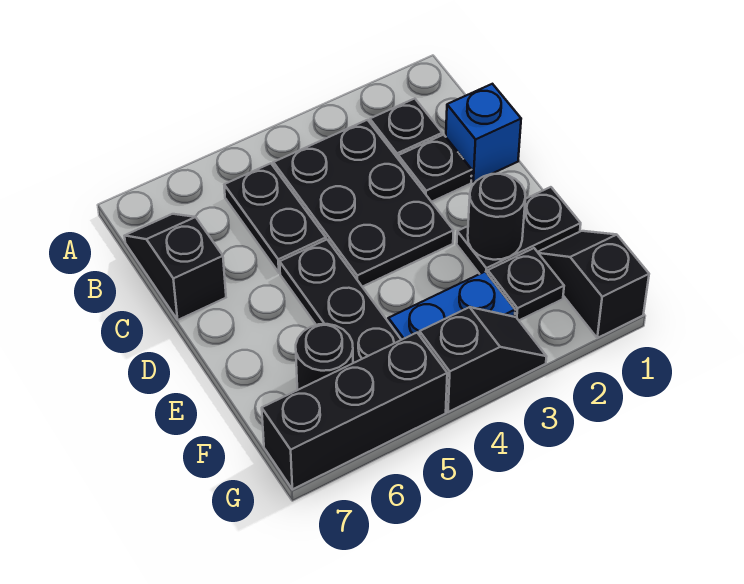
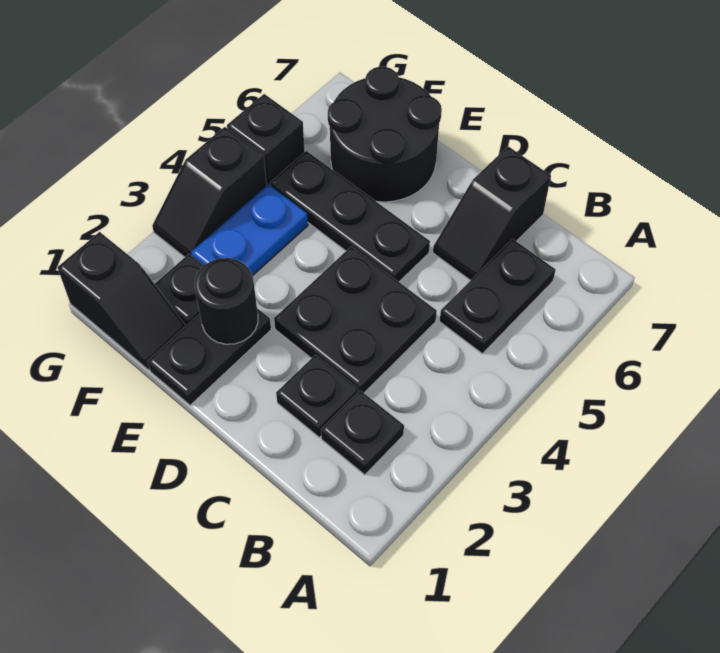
black plate B3:D4 level 1 -> black plate C3:D4 level 1
black plate B5:C5 level 1 -> black plate B5:B6 level 1
black slope B7:C7 level 1 top C -> black slope C6:C7 level 1 top 7
blue brick C1 level 1 -> none
black round brick F6 level 1 -> black round brick E6:F7 level 1
black brick G5:G7 level 1 -> black brick G5 level 1

